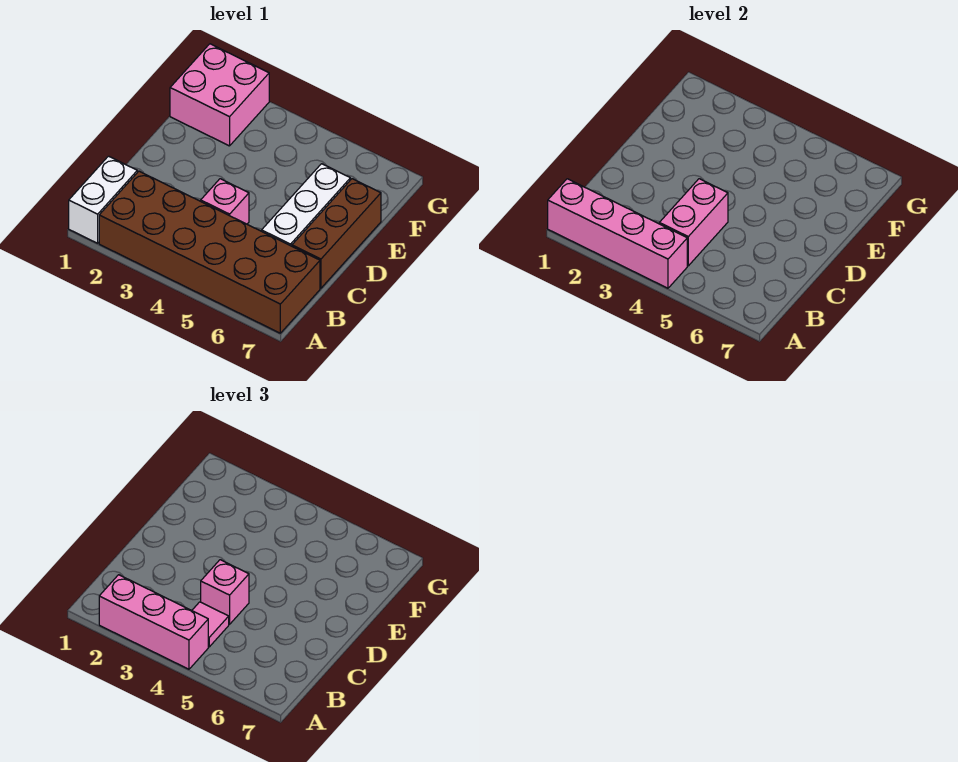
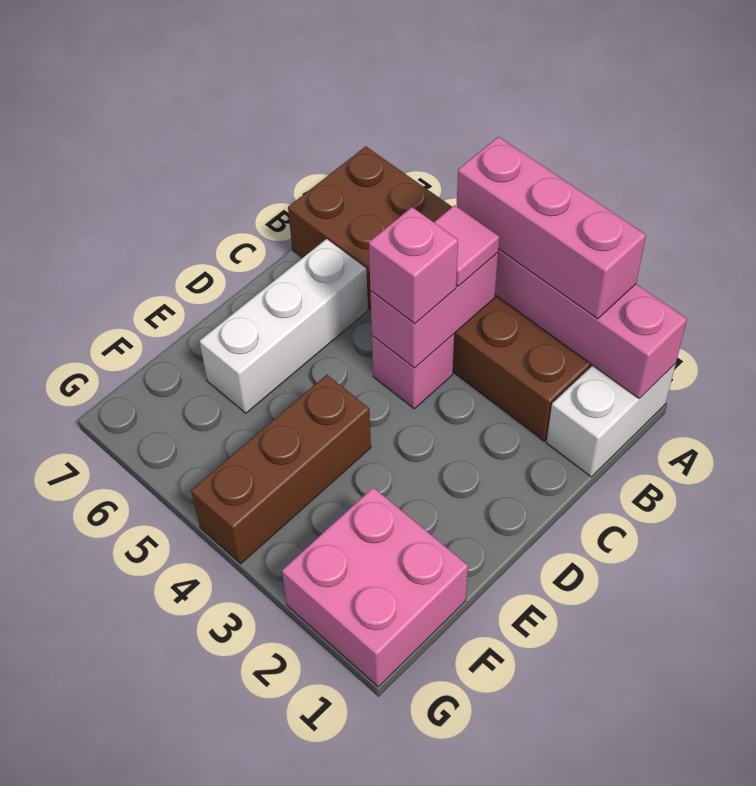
brown brick C7:E7 level 1 -> brown brick E4:G4 level 1

